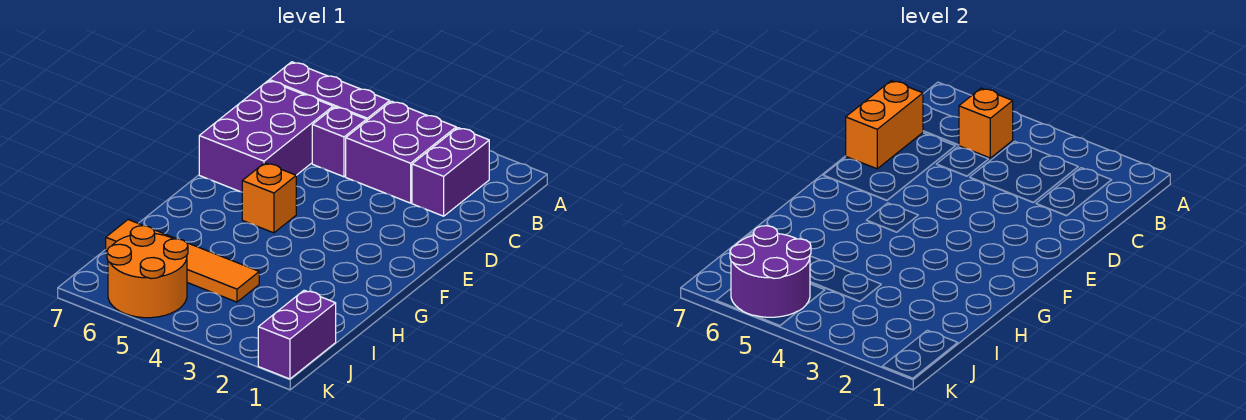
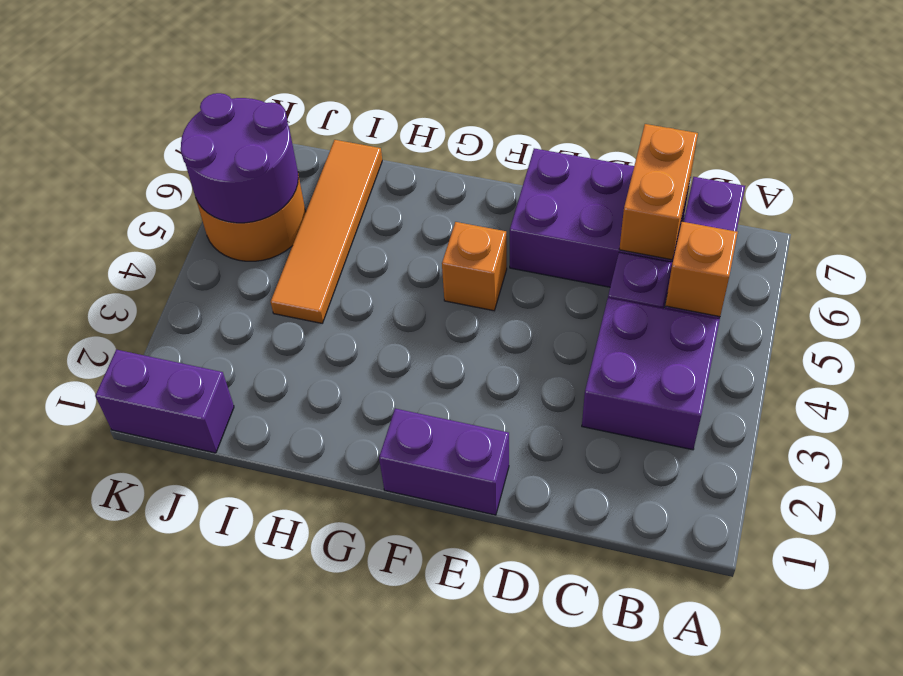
purple brick B2:C2 level 1 -> purple brick E1:F1 level 1
orange brick C7:D7 level 2 -> orange brick C6:C7 level 2

